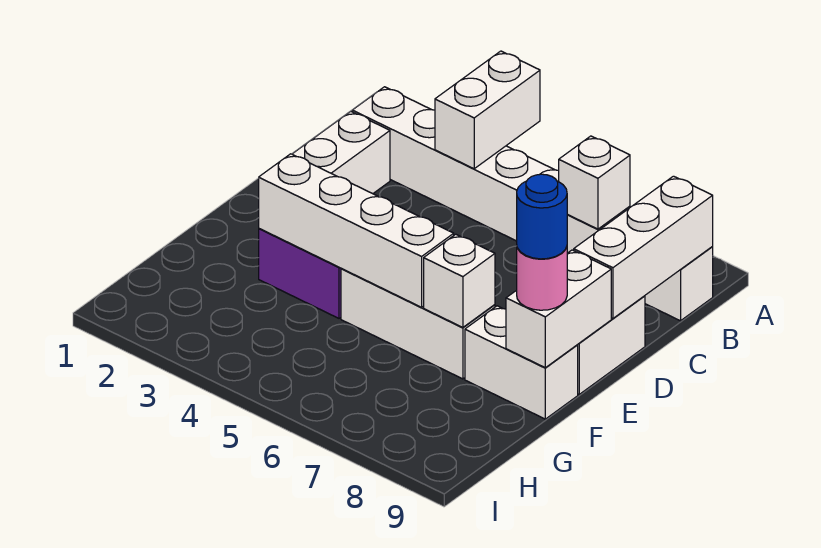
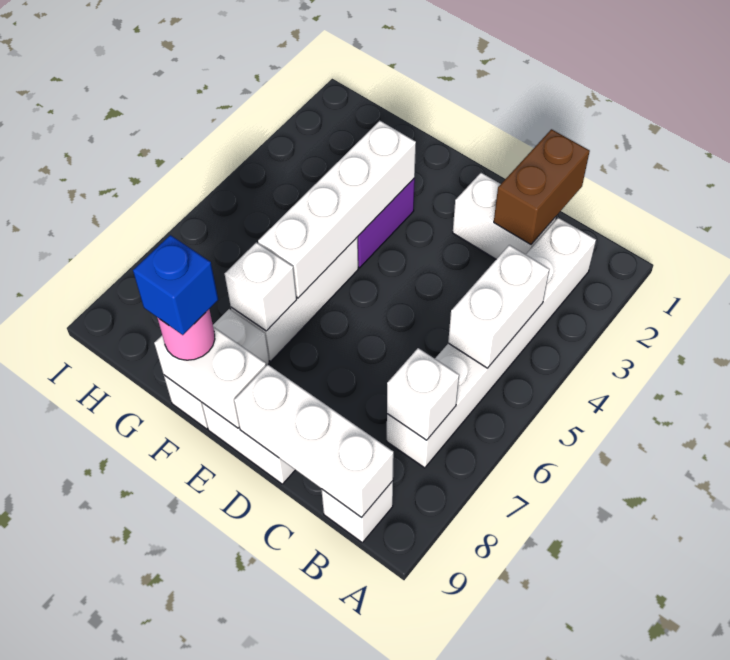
white brick A4:B4 level 2 -> white brick B4:B5 level 2
none -> brown brick C1:C2 level 2
blue round brick F9 level 4 -> blue brick F9 level 4

